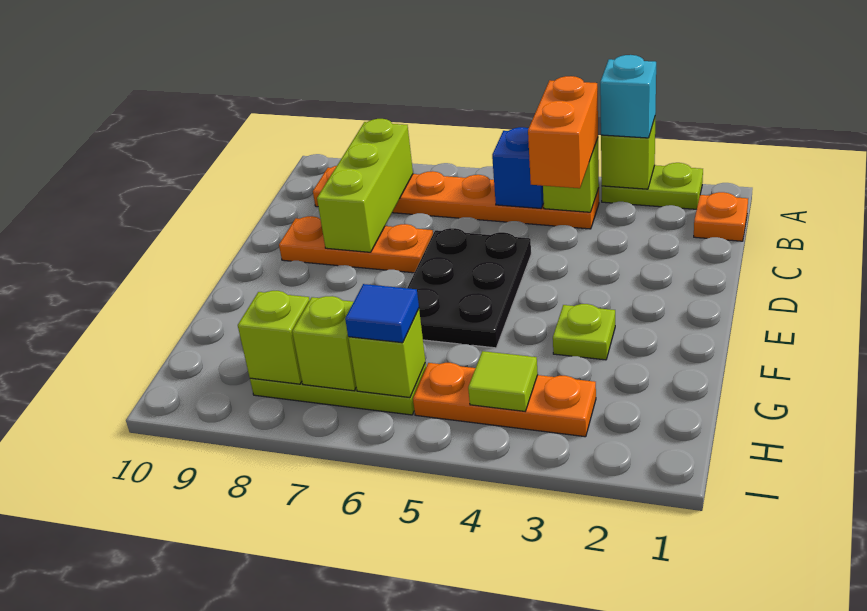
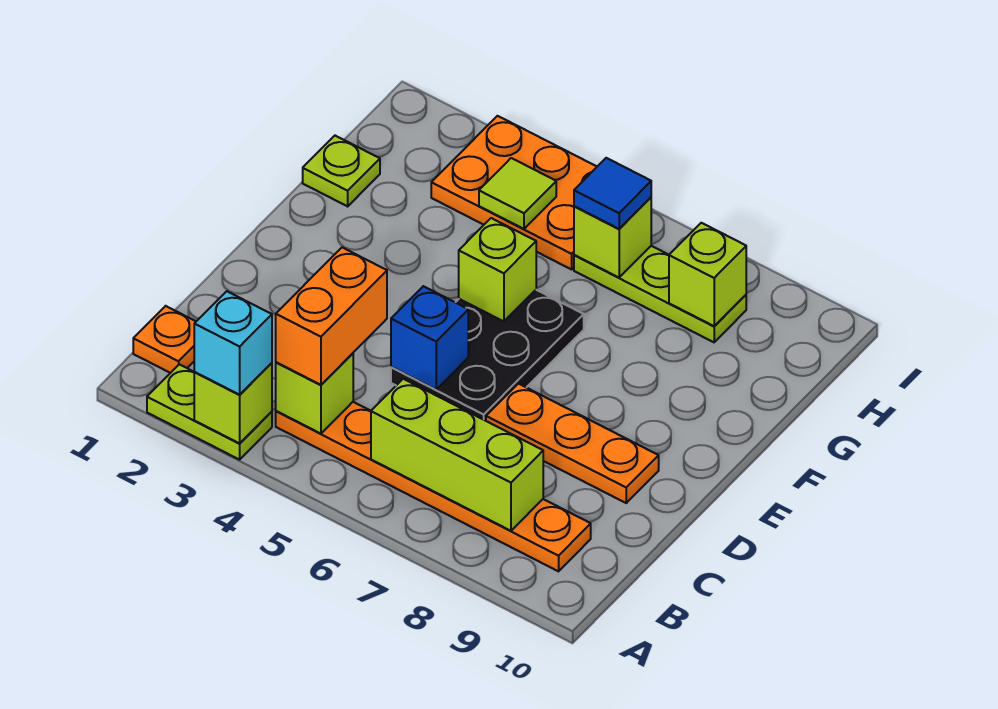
blue brick B5 level 2 -> blue brick D5 level 2
lime brick B8:D8 level 2 -> lime brick B6:B8 level 2
lime plate F3 level 1 -> lime plate G1 level 1
orange plate H3:H5 level 1 -> orange plate H3:I5 level 1
lime brick H7 level 2 -> lime brick F5 level 2

